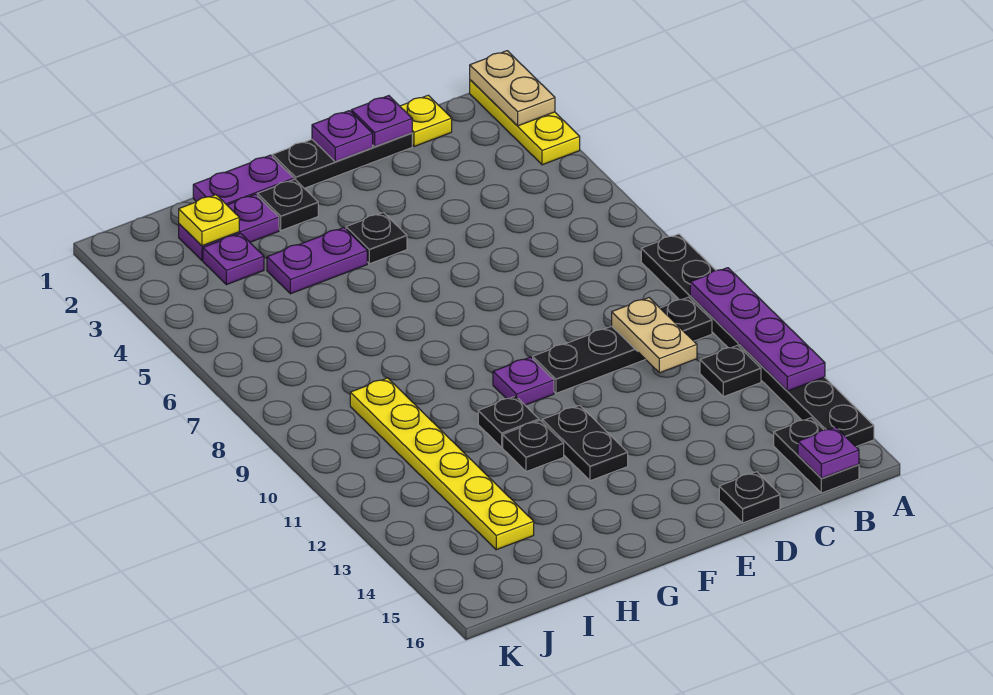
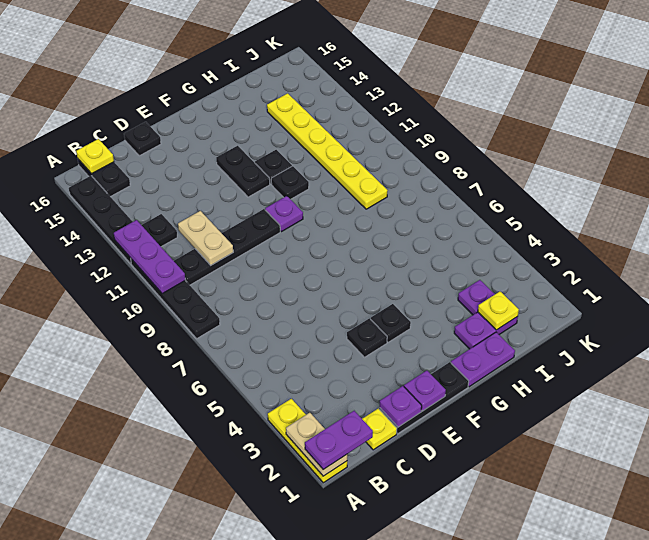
purple plate A10:A13 level 2 -> purple plate A10:A12 level 2
purple plate B16 level 2 -> yellow plate B16 level 2
black plate G2 level 1 -> black plate E4 level 1
purple plate G4:H4 level 1 -> purple plate A1:B1 level 3

